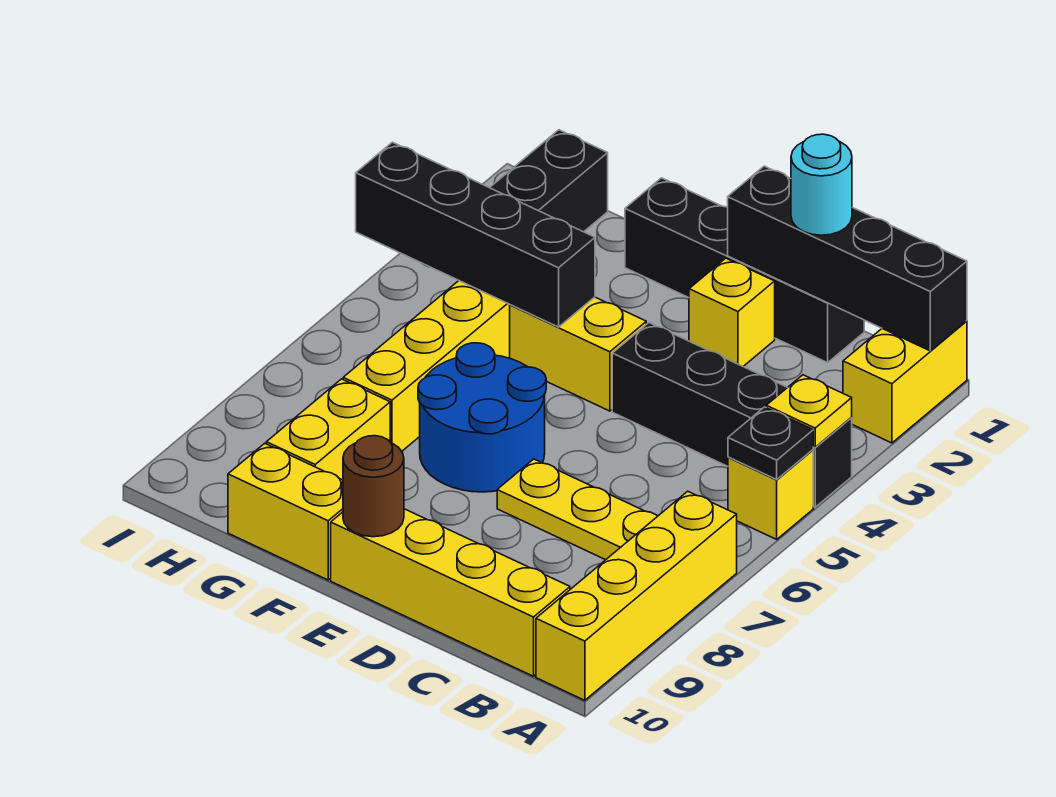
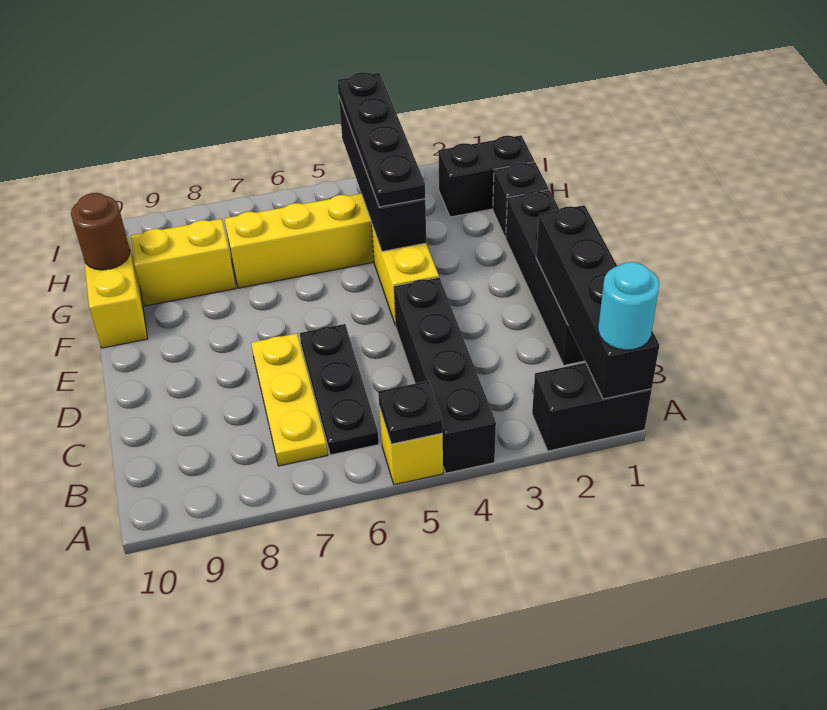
yellow brick A1:A2 level 1 -> black brick A1:A2 level 1
yellow plate A4 level 2 -> none
yellow brick A7:A10 level 1 -> none
none -> black plate B6:D6 level 1
yellow brick B10:E10 level 1 -> none
cyan round brick C1 level 3 -> cyan round brick A1 level 3
yellow brick D2 level 1 -> none
blue round brick E6:F7 level 1 -> none
brown round brick E10 level 2 -> brown round brick G10 level 2
none -> black plate F4:I4 level 3
none -> black brick G1 level 1

